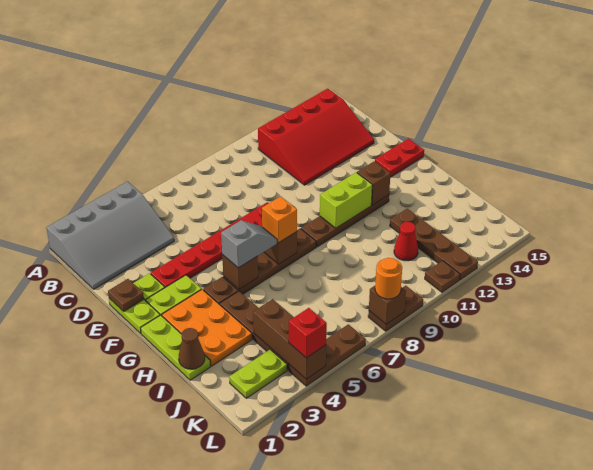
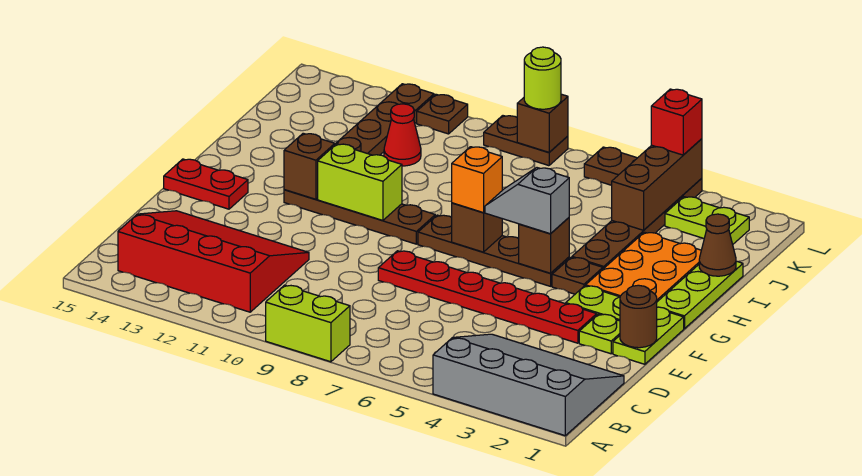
none -> lime brick A8:A9 level 1
brown plate E1 level 2 -> brown round brick E1 level 2
orange round brick L8 level 3 -> lime round brick L8 level 3

